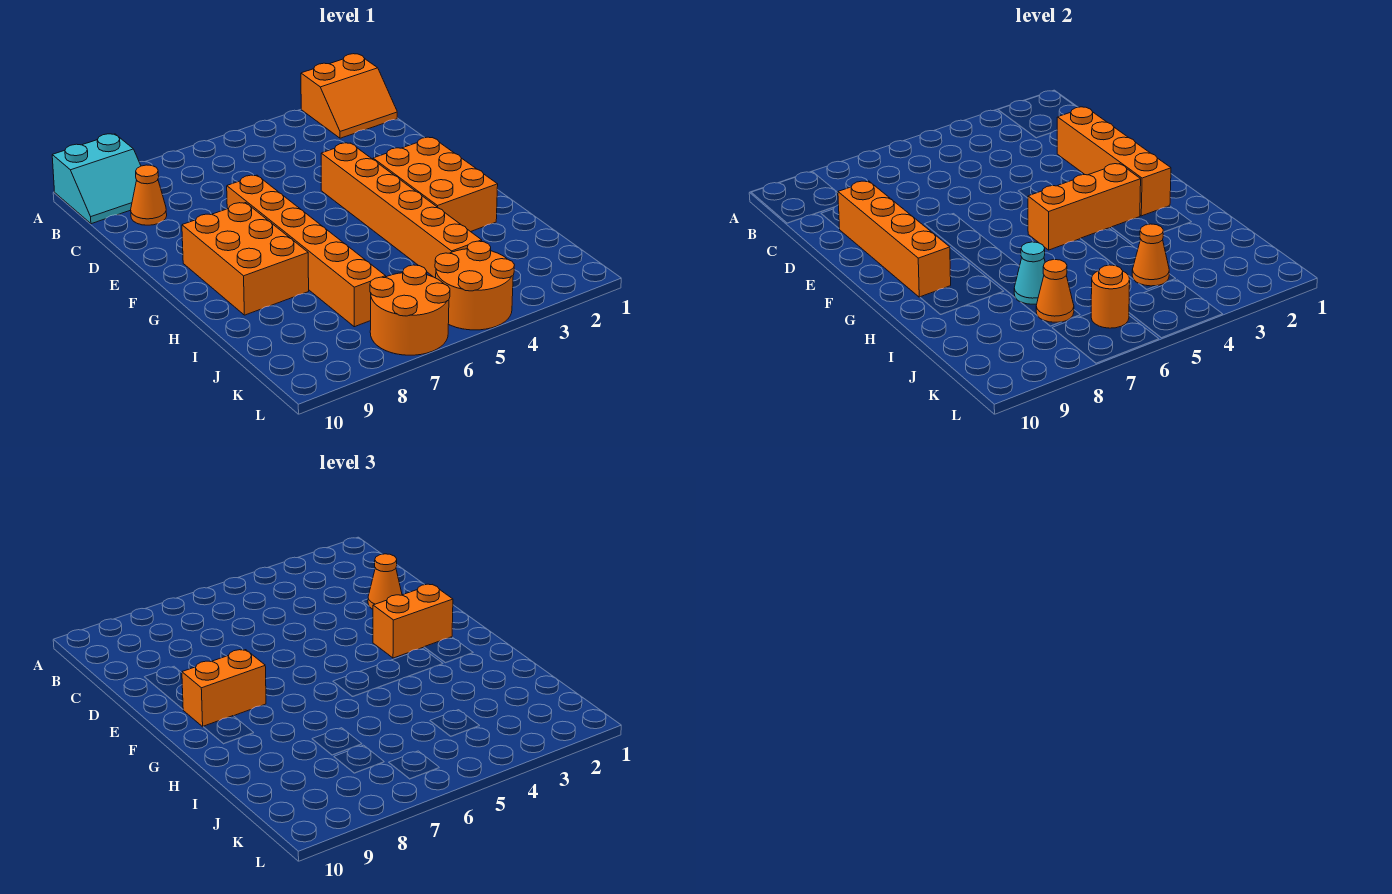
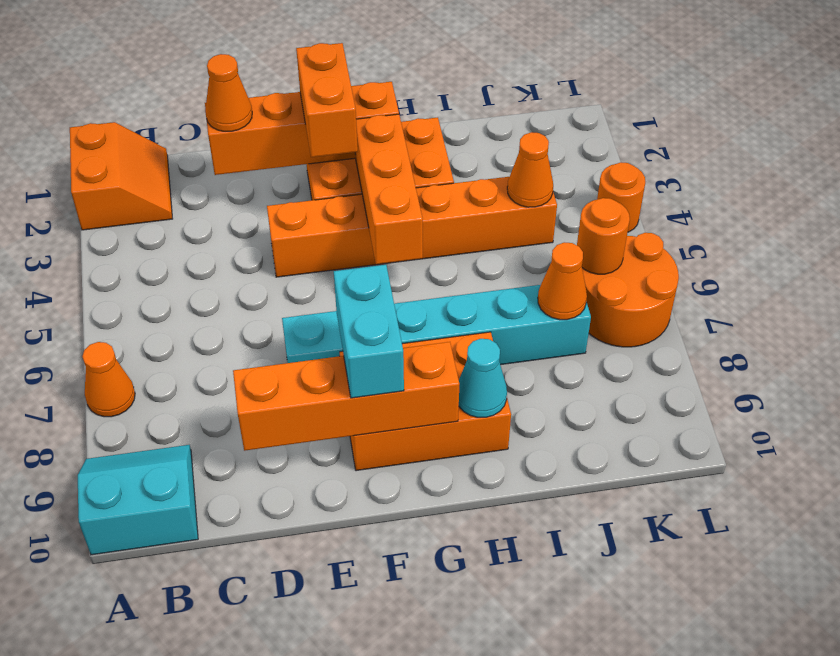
cyan slope A9:B10 level 1 top A -> cyan slope A9:B10 level 1 top 10
orange cone C9 level 1 -> orange cone A7 level 1
orange brick E7:J7 level 1 -> cyan brick E7:J7 level 1
orange brick F8:F9 level 3 -> cyan brick F8:F9 level 3
cyan cone I7 level 2 -> cyan cone H9 level 2
orange round brick K4:L5 level 1 -> orange round brick L4 level 1

